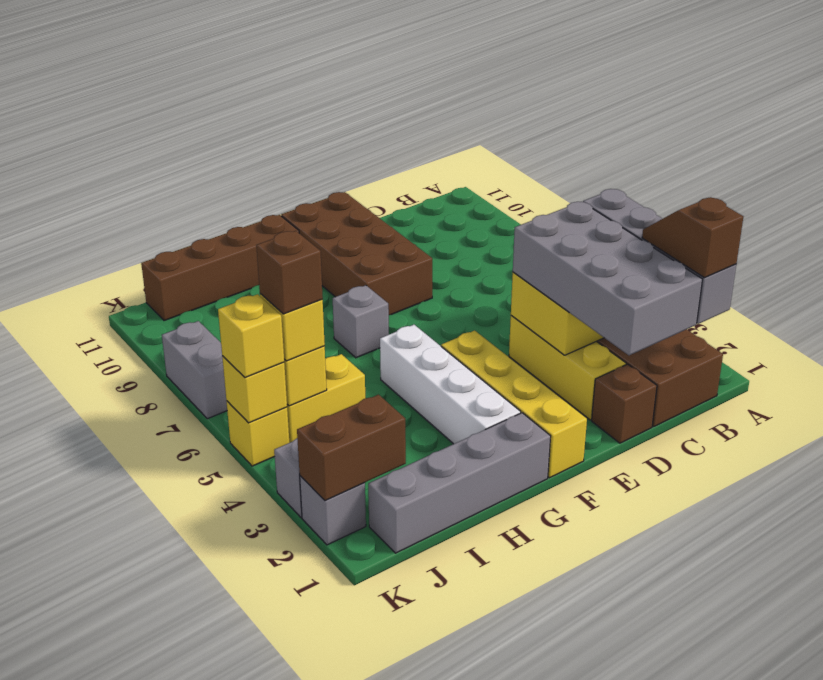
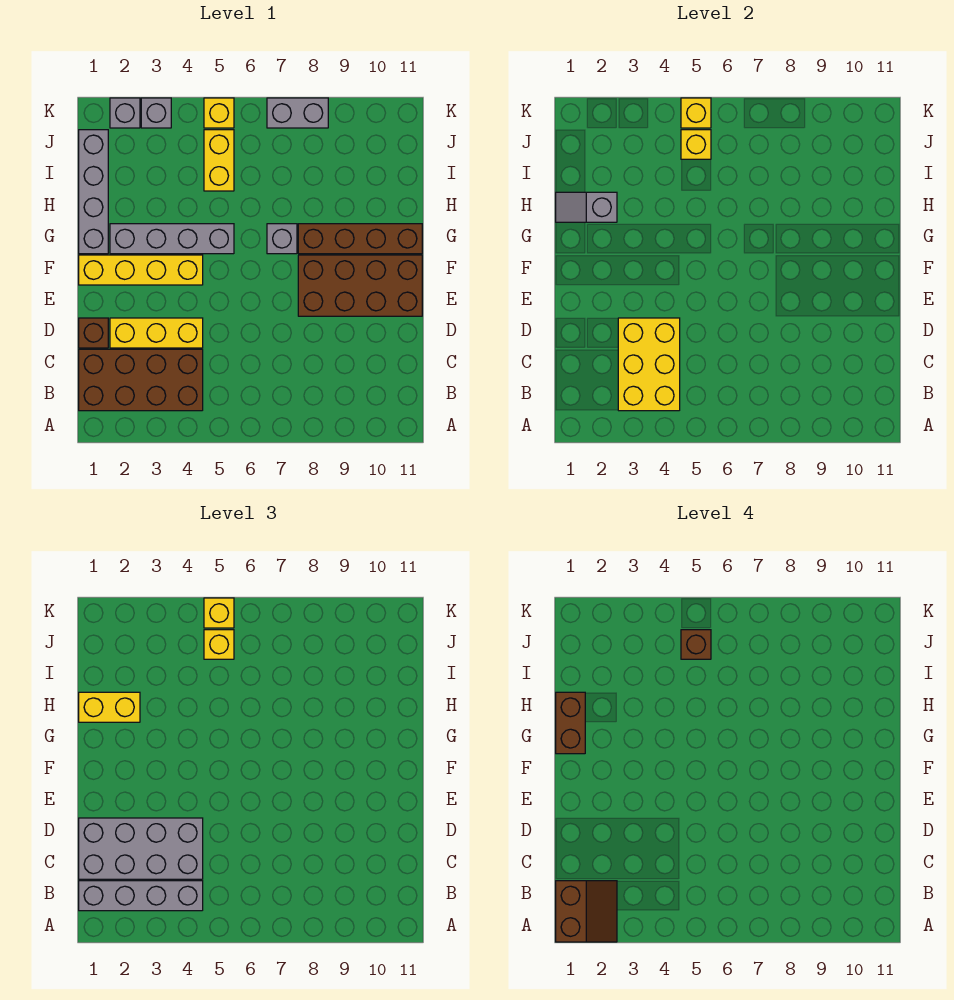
brown slope B1:B2 level 4 top 1 -> brown slope A1:B2 level 4 top 1
white brick G2:G5 level 1 -> grey brick G2:G5 level 1
brown brick G11:J11 level 1 -> brown brick G8:G11 level 1
none -> grey slope H1:H2 level 2 top 2
none -> yellow brick H1:H2 level 3
brown brick J2:K2 level 2 -> brown brick G1:H1 level 4

